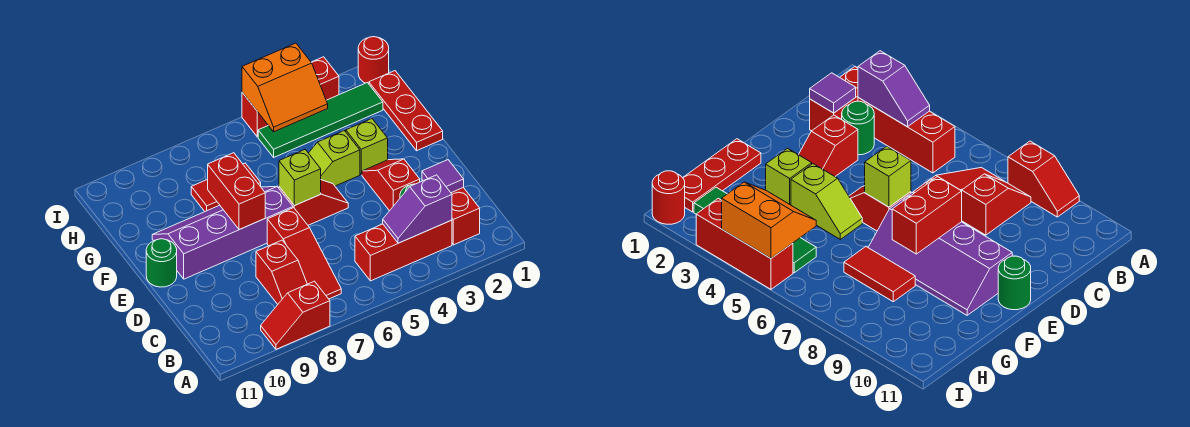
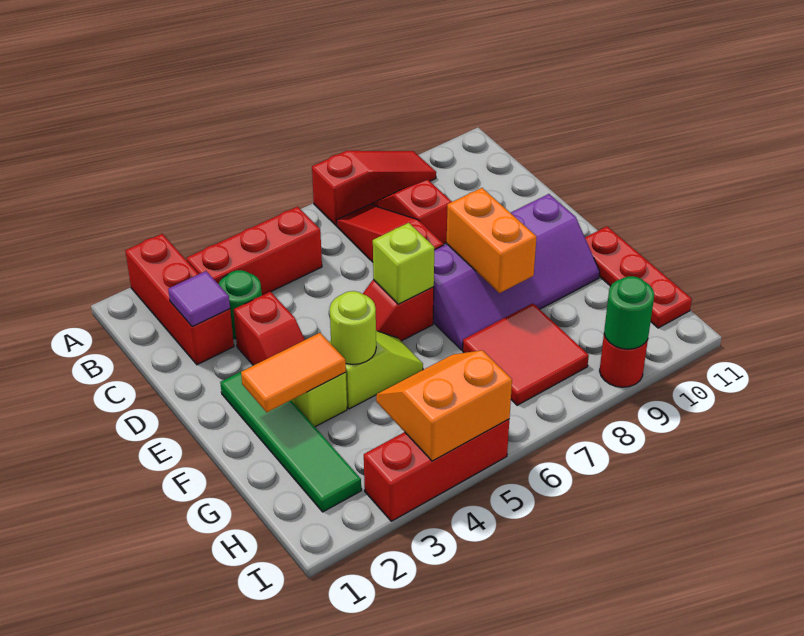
red slope A8:A9 level 1 top 8 -> red slope A7:A9 level 1 top 7
red brick B2:C2 level 1 -> red brick A2:C2 level 1
purple slope B3:B4 level 2 top 3 -> none
red brick E8:F8 level 2 -> orange brick E8:F8 level 2
green round brick E11 level 1 -> green round brick I9 level 2
red plate F1:H1 level 1 -> red plate F11:H11 level 1
none -> orange tile F2:F3 level 2
none -> lime round brick F4 level 2
red tile G7:G8 level 1 -> red tile G7:H8 level 1
green tile H2:H5 level 1 -> green tile E2:H2 level 1
red round brick I1 level 1 -> red round brick I9 level 1

